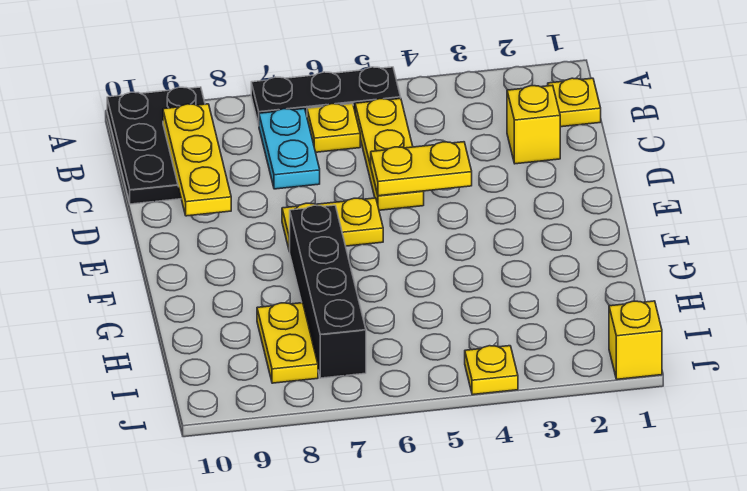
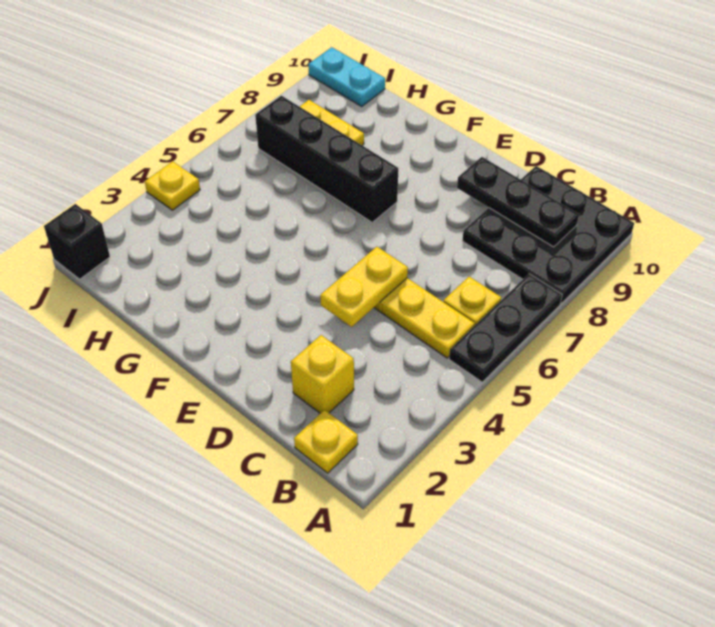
black plate A9:C10 level 1 -> black plate A8:C10 level 1
cyan plate B7:C7 level 1 -> cyan plate I10:J10 level 1
yellow plate B9:D9 level 2 -> black plate B9:D9 level 2
yellow plate E6:E7 level 1 -> none
yellow brick J1 level 1 -> black brick J1 level 1

